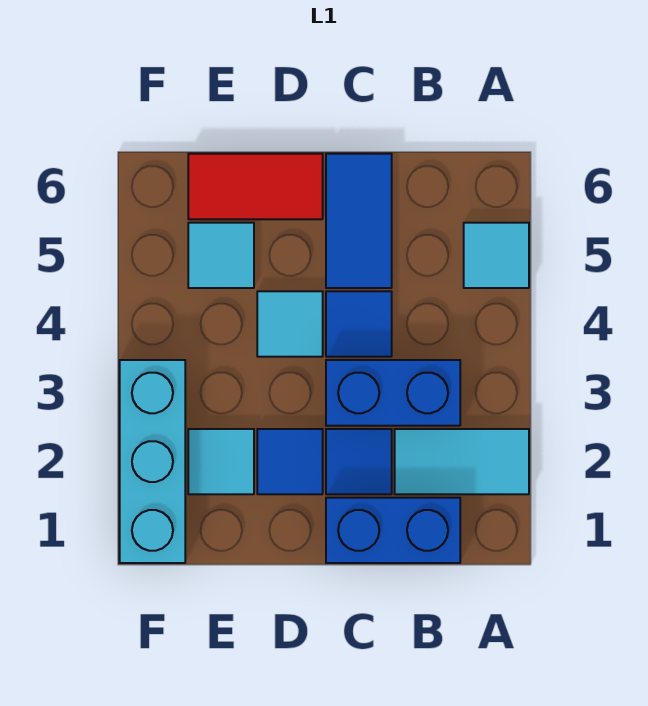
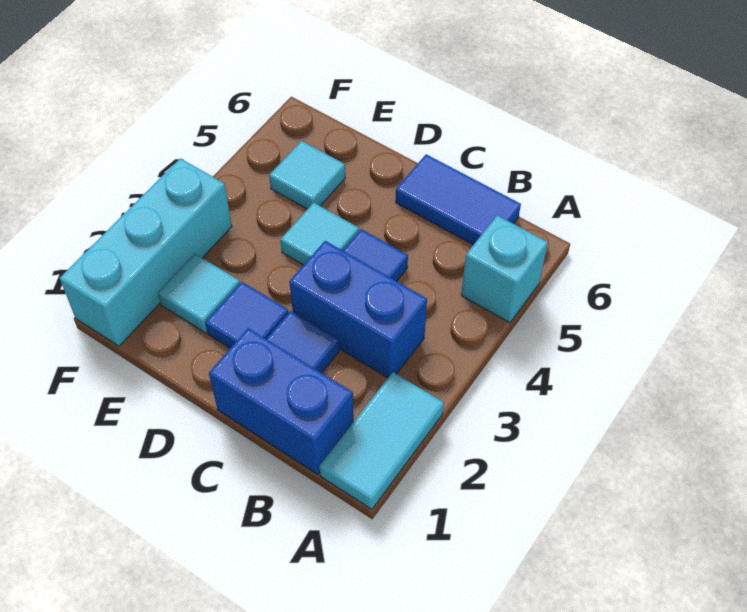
cyan tile A2:B2 level 1 -> cyan tile A1:A2 level 1
cyan tile A5 level 1 -> cyan brick A5 level 1
blue tile C5:C6 level 1 -> blue tile B6:C6 level 1
red tile D6:E6 level 1 -> none

